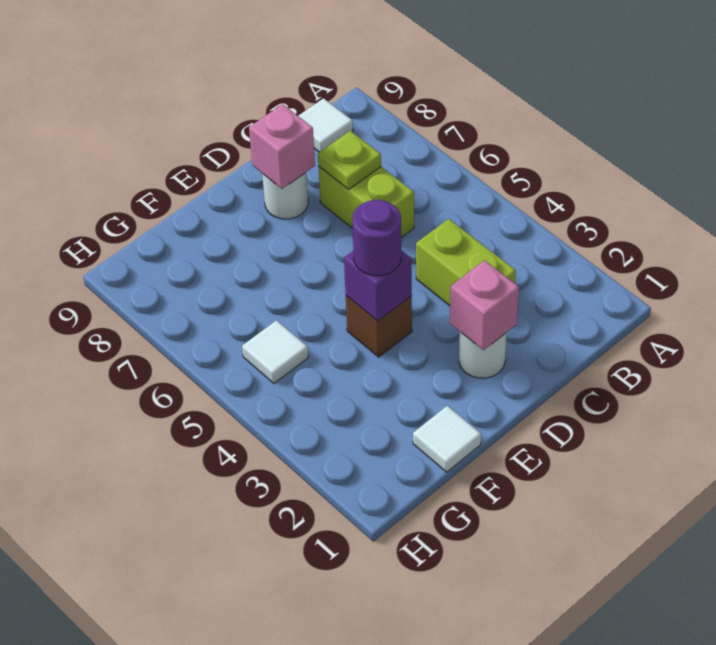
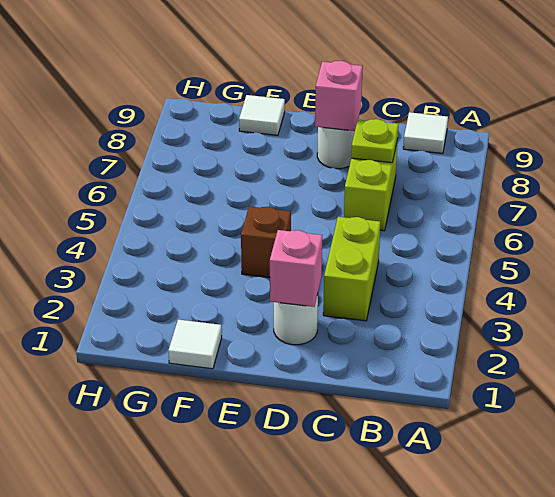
purple brick E4 level 2 -> none
purple round brick E4 level 3 -> none
white tile G5 level 1 -> white tile F9 level 1

